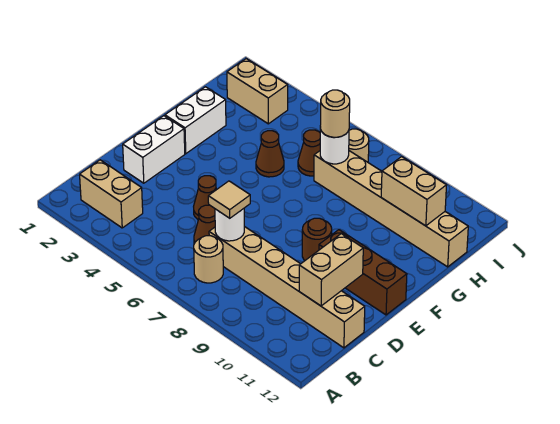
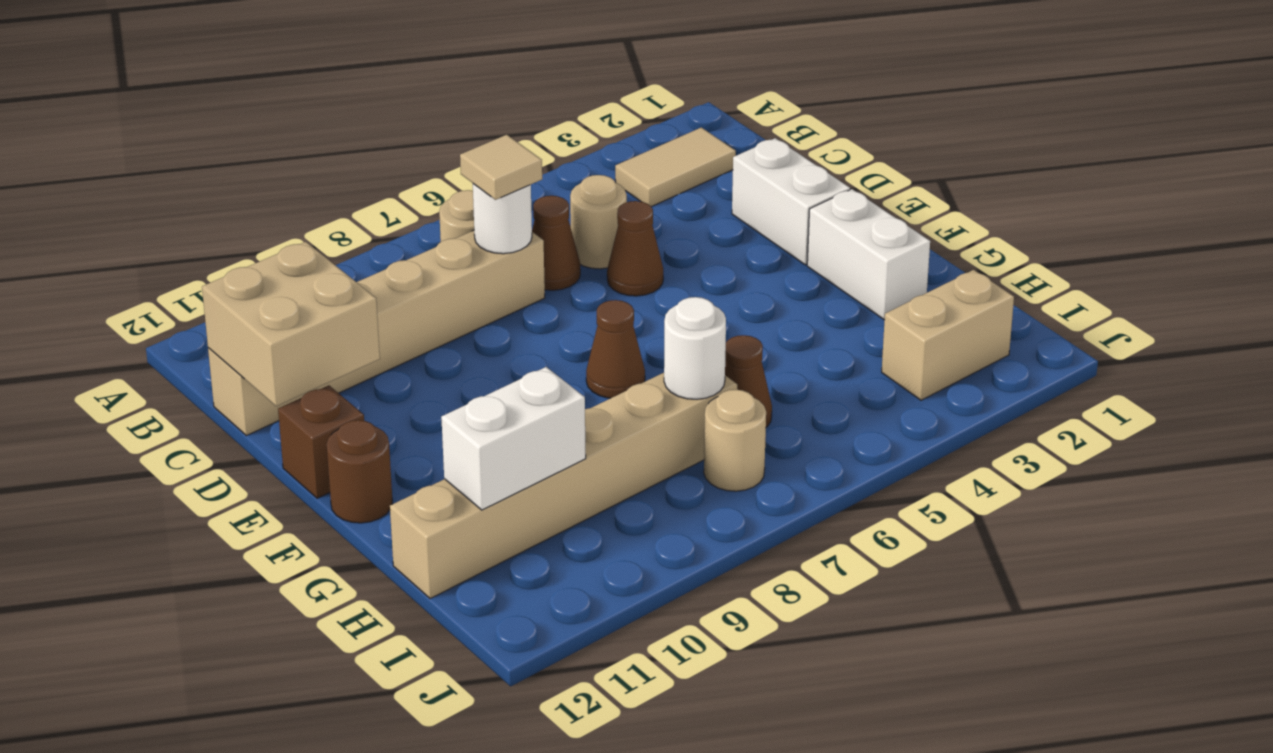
tan brick B2:B3 level 1 -> tan tile B2:B3 level 1
tan brick C11:D11 level 2 -> tan brick C11:D12 level 2
brown round brick E9 level 1 -> brown round brick F12 level 1
brown brick E10:E12 level 1 -> brown brick E12 level 1
brown cone G5 level 1 -> brown cone F7 level 1
tan round brick H7 level 3 -> tan round brick C5 level 1
tan brick H10:H11 level 2 -> white brick H10:H11 level 2

